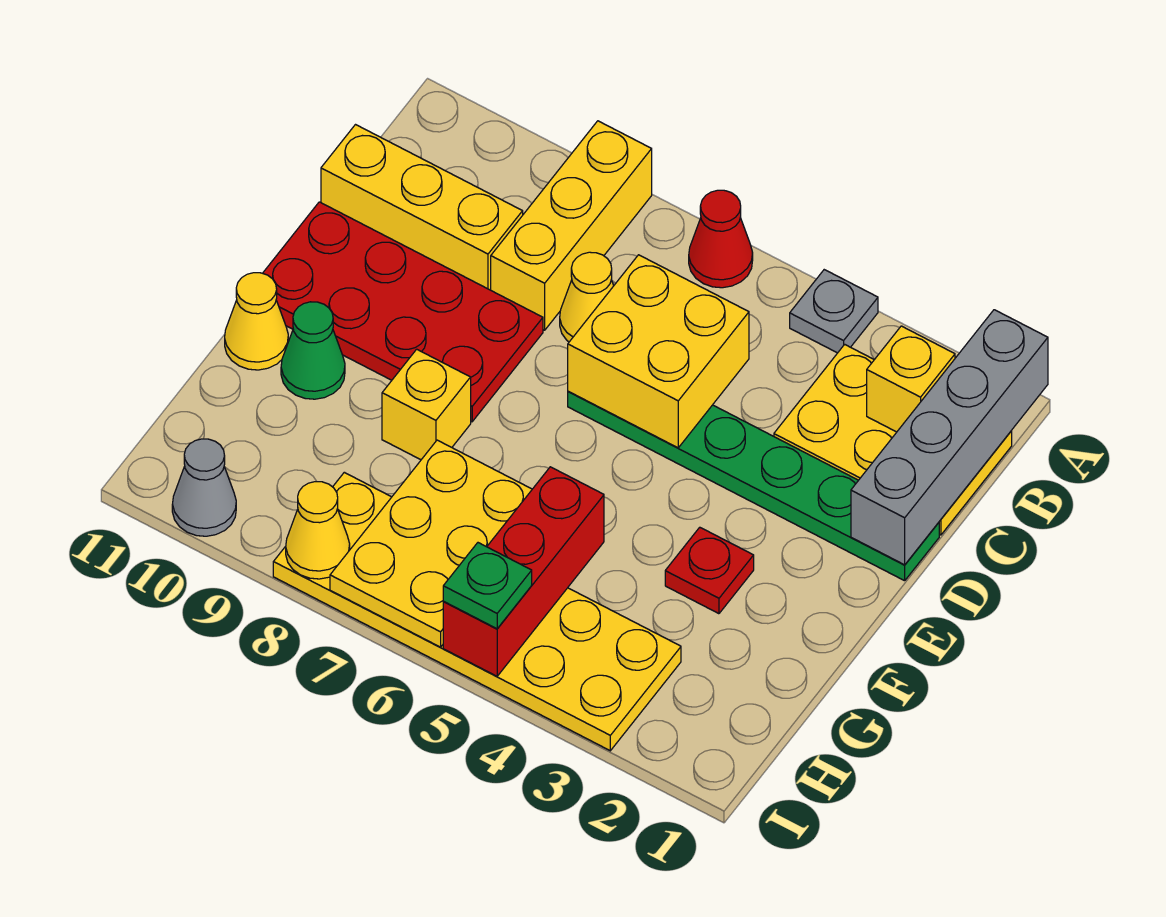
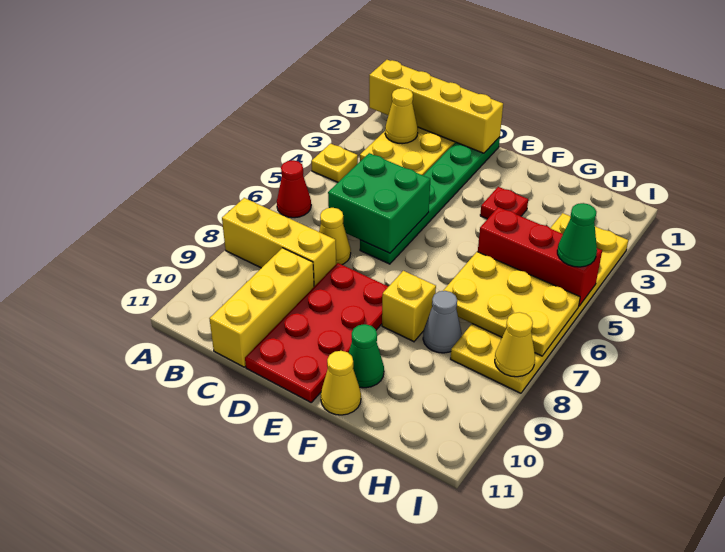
grey brick A1:D1 level 2 -> yellow brick A1:D1 level 2
grey plate A4 level 1 -> yellow plate A4 level 1
yellow brick B2 level 2 -> yellow cone B2 level 2
yellow brick C5:D6 level 2 -> green brick C5:D6 level 2
green plate I5 level 3 -> green cone I5 level 3
grey cone I10 level 1 -> grey cone G8 level 1

